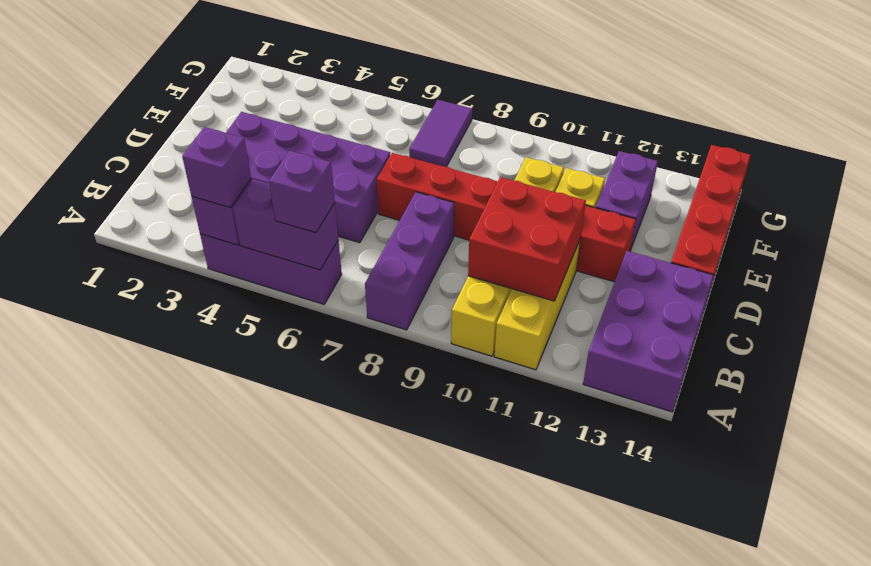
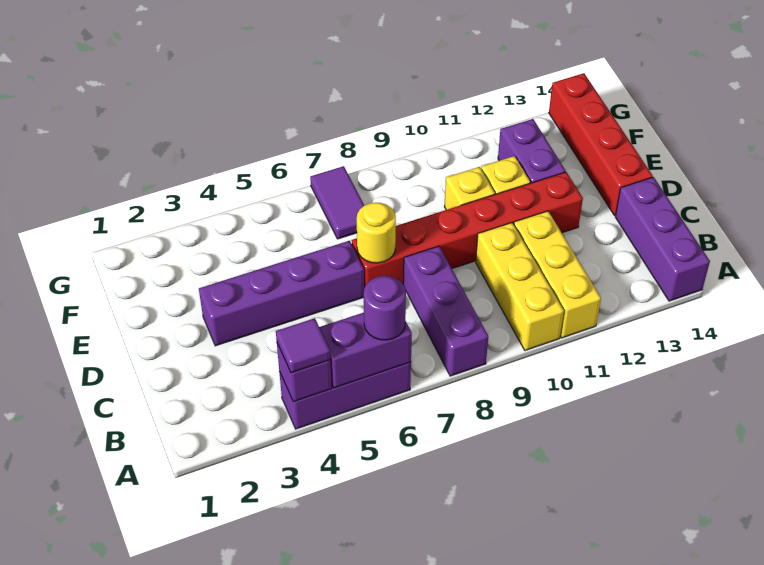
purple brick A4 level 3 -> purple tile A4 level 3
purple brick A6 level 3 -> purple round brick A6 level 3
purple brick A13:C14 level 1 -> purple brick A14:C14 level 1
red brick B10:C11 level 2 -> none
purple brick C3:D6 level 1 -> purple brick D3:D6 level 1
none -> yellow round brick D7 level 2

